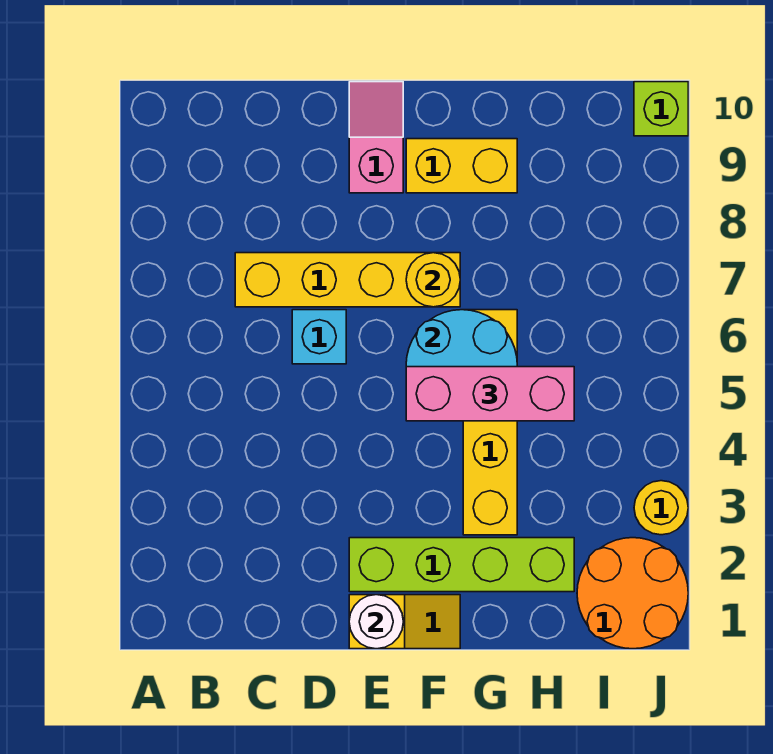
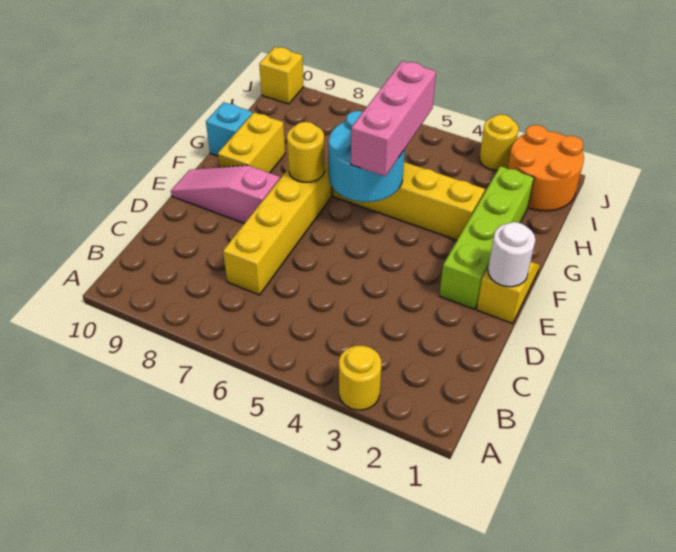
none -> yellow round brick A3 level 1
cyan brick D6 level 1 -> cyan brick G10 level 1
pink slope E9:E10 level 1 top 9 -> pink slope E8:E10 level 1 top 8
lime brick J10 level 1 -> yellow brick J10 level 1

